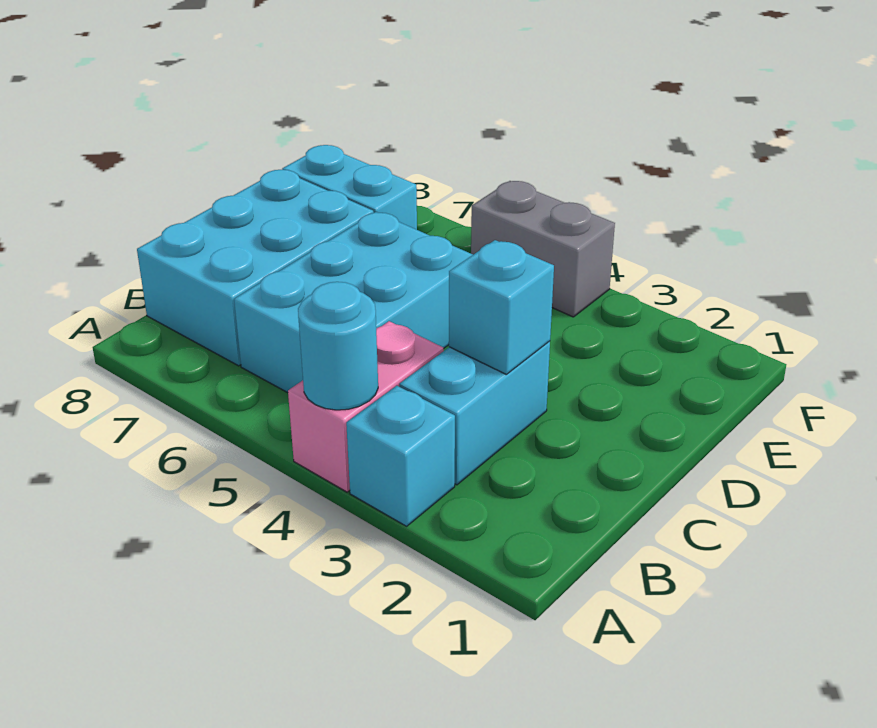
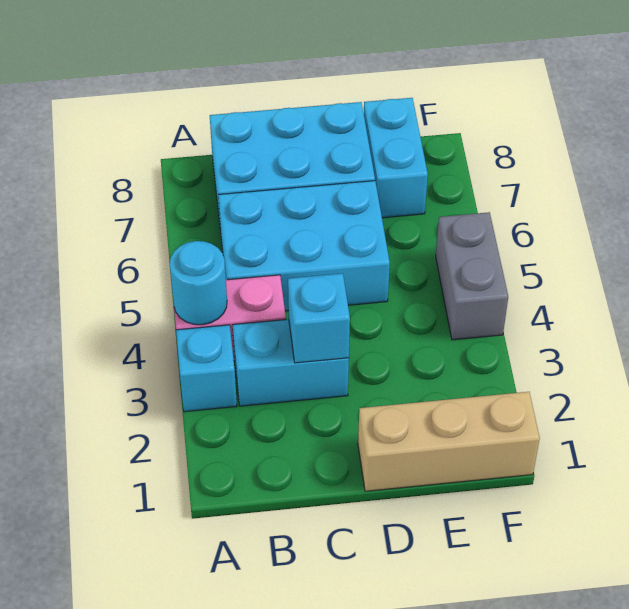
none -> tan brick D1:F1 level 1

